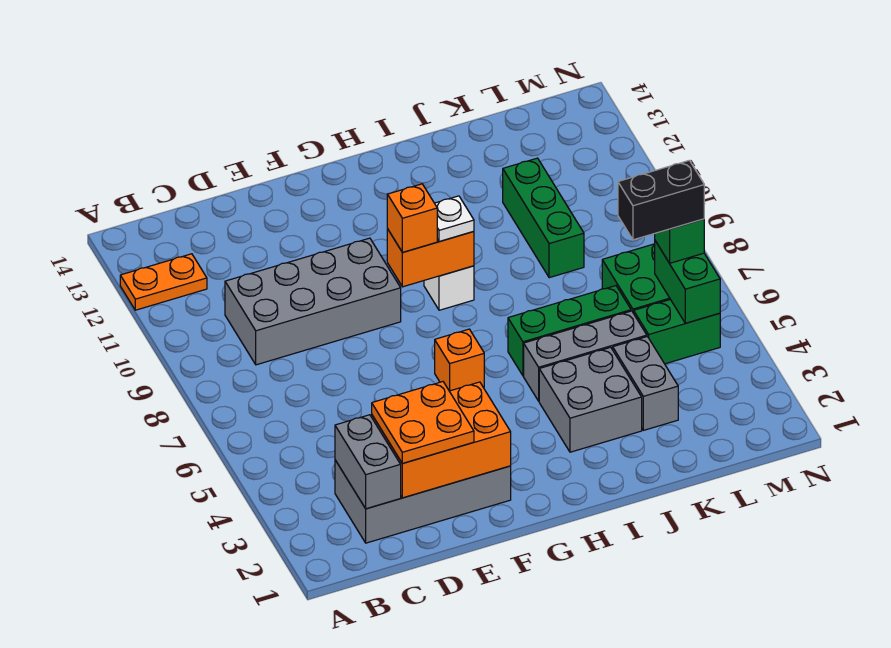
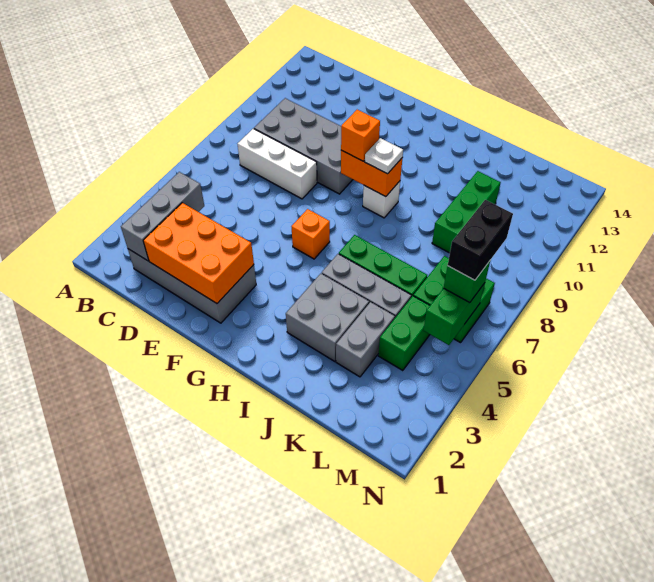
orange plate A12:B12 level 1 -> none
grey brick C2:C3 level 2 -> grey brick C2:C4 level 2
none -> white brick C8:E8 level 1
orange plate D2:E3 level 3 -> none
green brick L5:M5 level 1 -> green brick L4:L5 level 1
black brick L6:M6 level 4 -> black brick M6:M7 level 4

